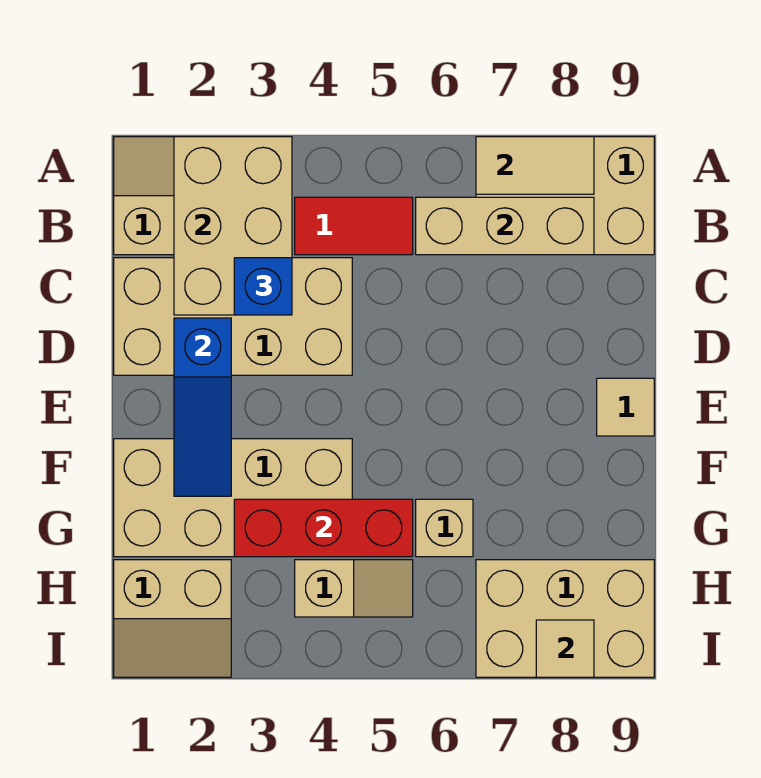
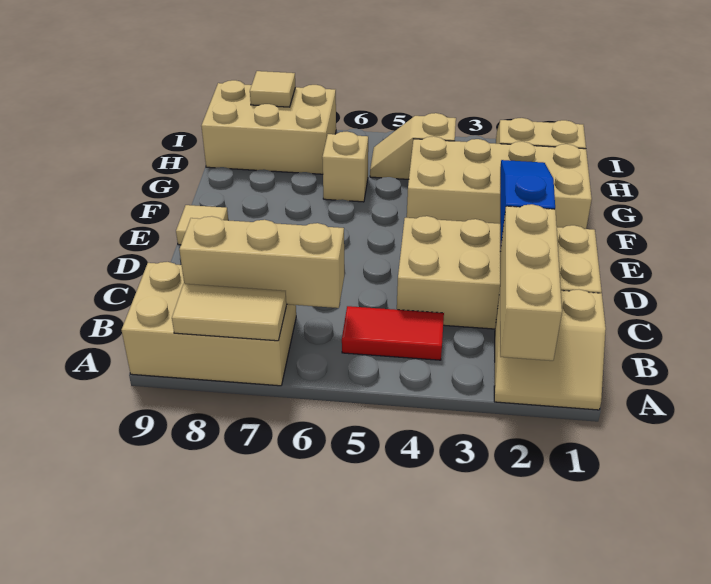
tan brick A2:C3 level 2 -> tan brick A2:C2 level 2
blue brick C3 level 3 -> none
red brick G3:G5 level 2 -> none

